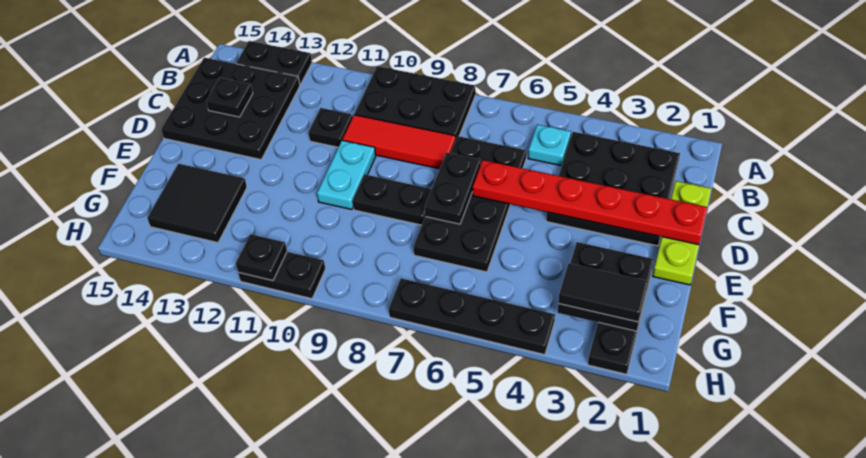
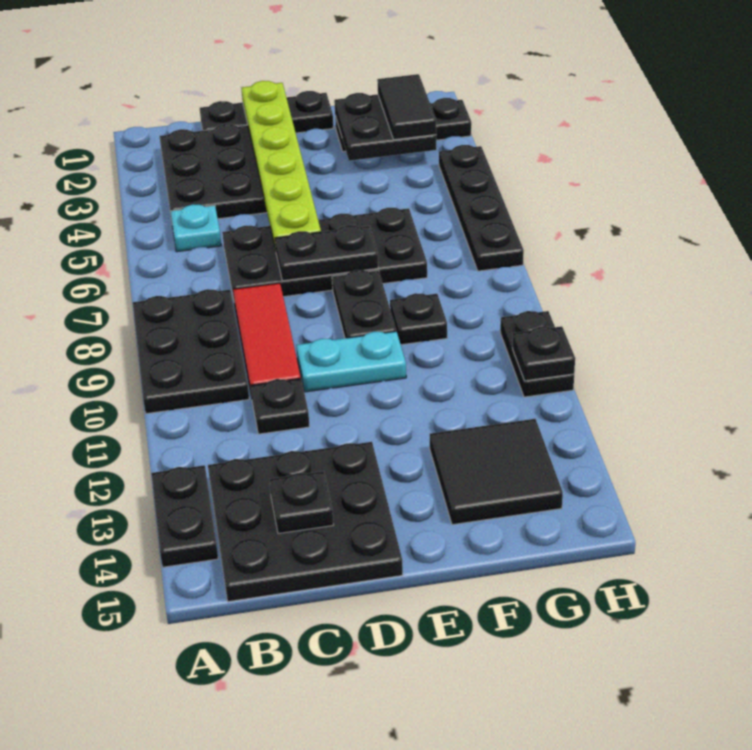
lime plate C1:E1 level 1 -> black plate C1:E1 level 1
red plate D1:D6 level 2 -> lime plate D1:D6 level 2
none -> black plate F9 level 1

